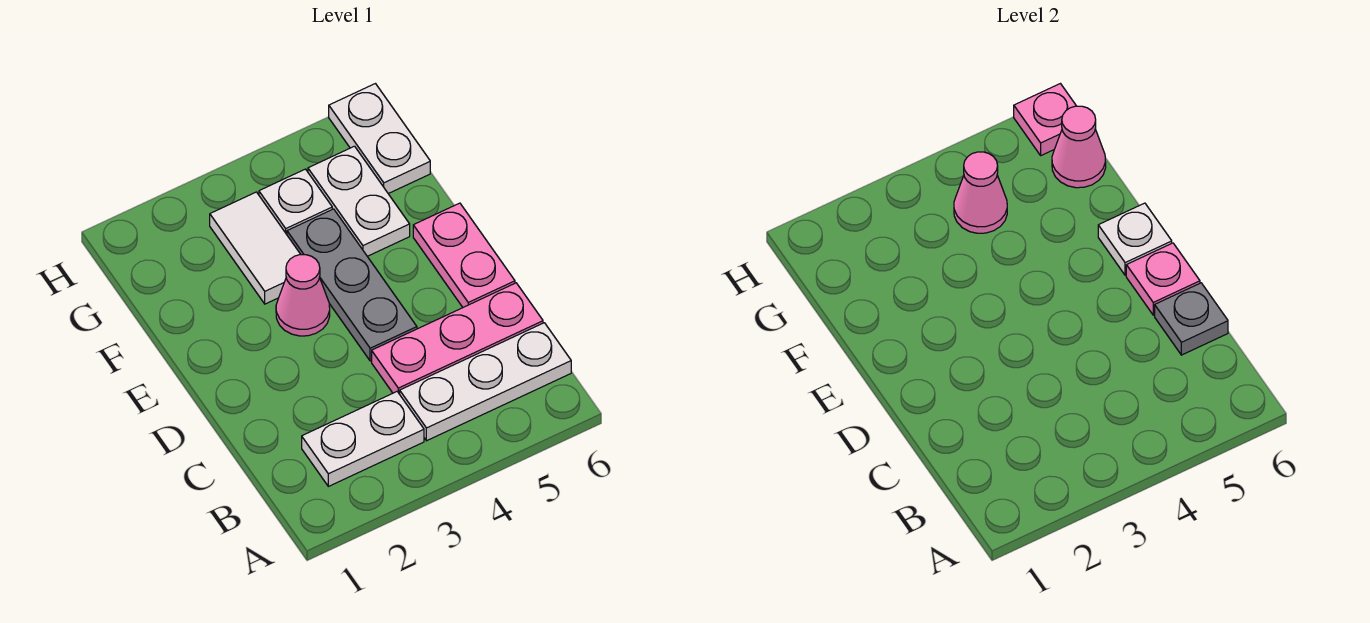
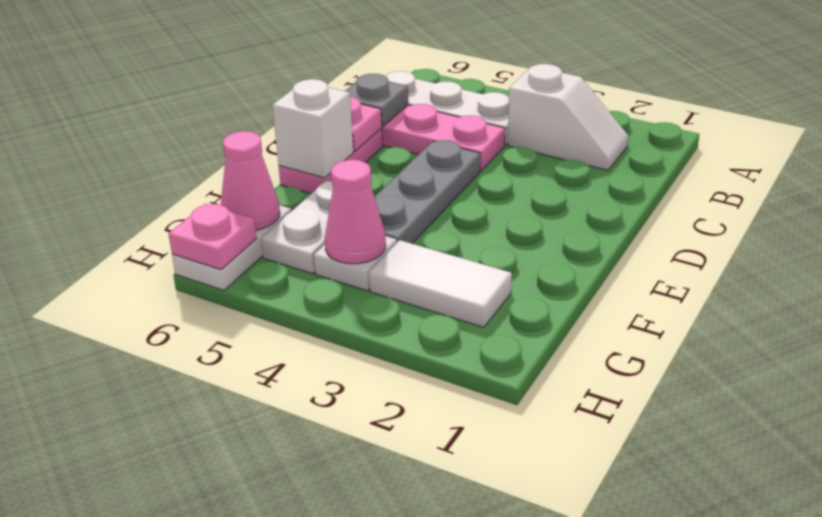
white plate B2:B3 level 1 -> white slope B2:B3 level 1 top 3
pink cone E3 level 1 -> none
white plate E6 level 2 -> white brick E6 level 2
white tile F3:G3 level 1 -> white tile G2:G3 level 1

